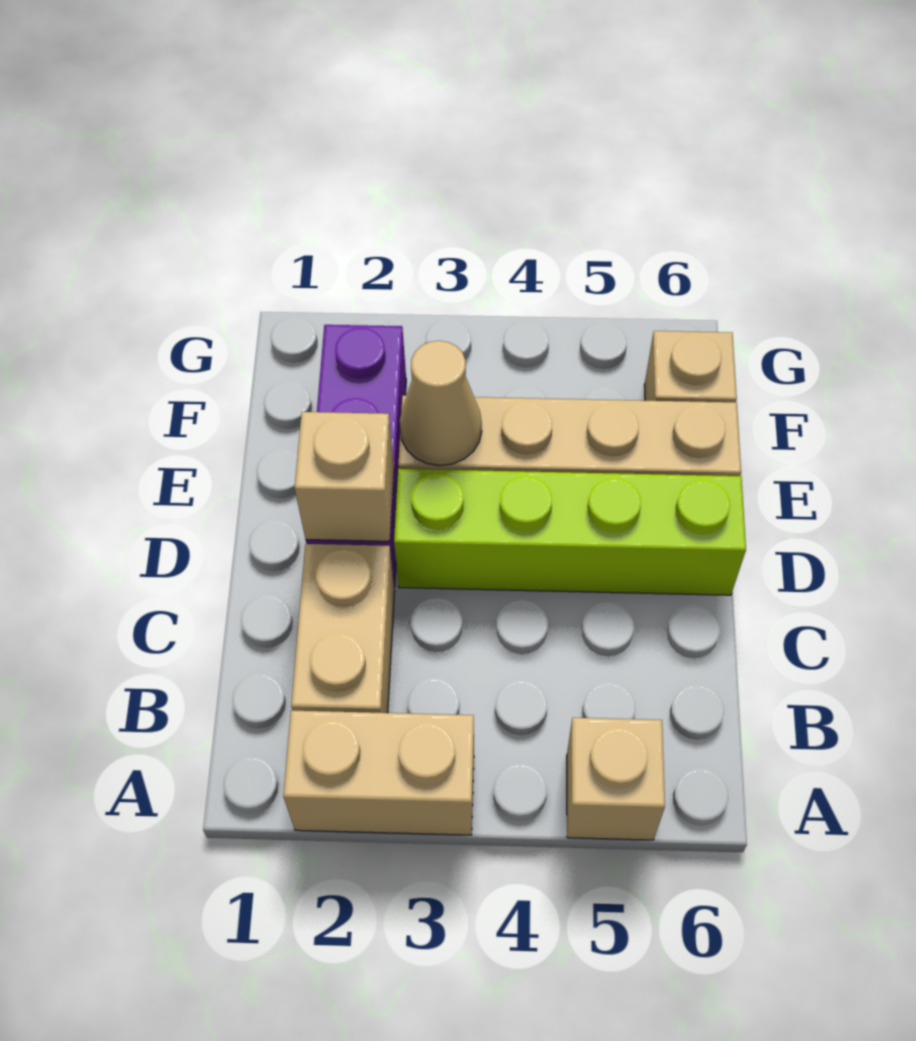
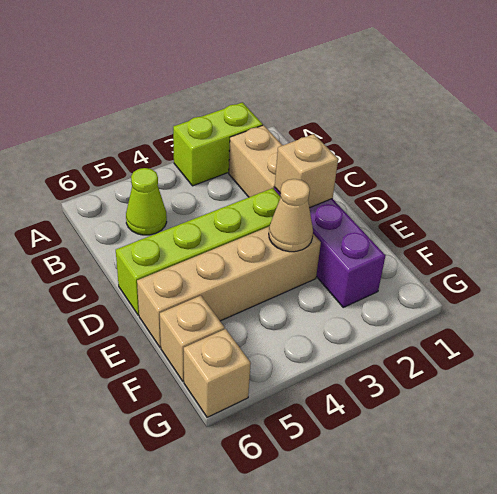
tan brick A2:A3 level 1 -> lime brick A2:A3 level 1
tan brick A5 level 1 -> tan brick G6 level 1
none -> lime cone B5 level 1

